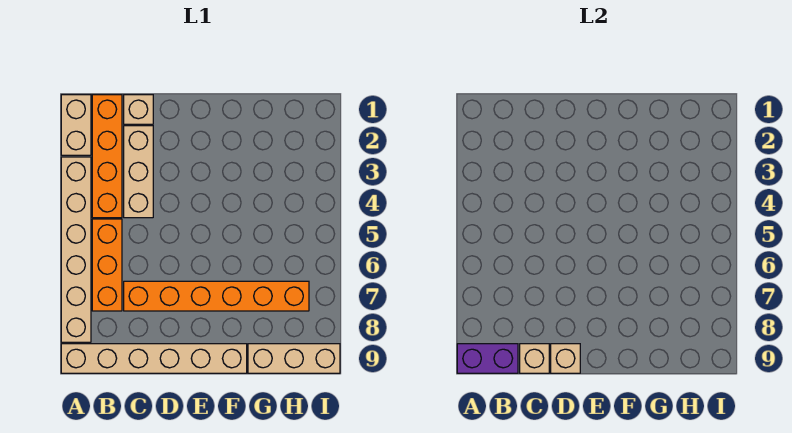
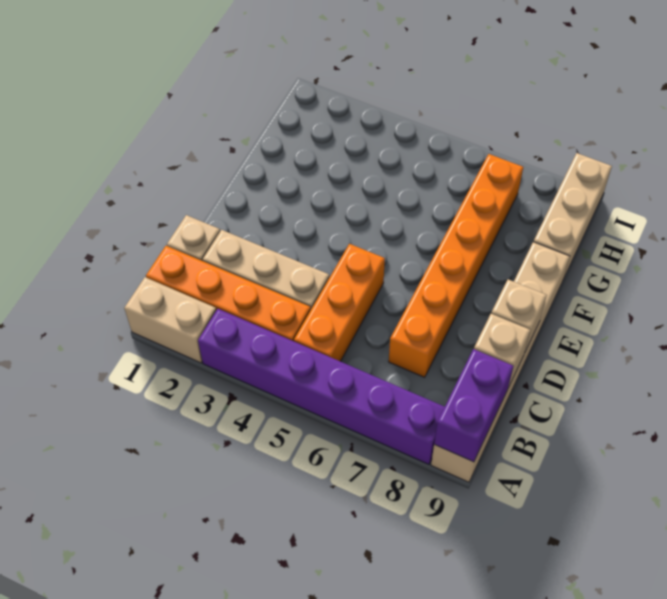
tan brick A3:A8 level 1 -> purple brick A3:A8 level 1
orange brick B5:B7 level 1 -> orange brick B5:D5 level 1

